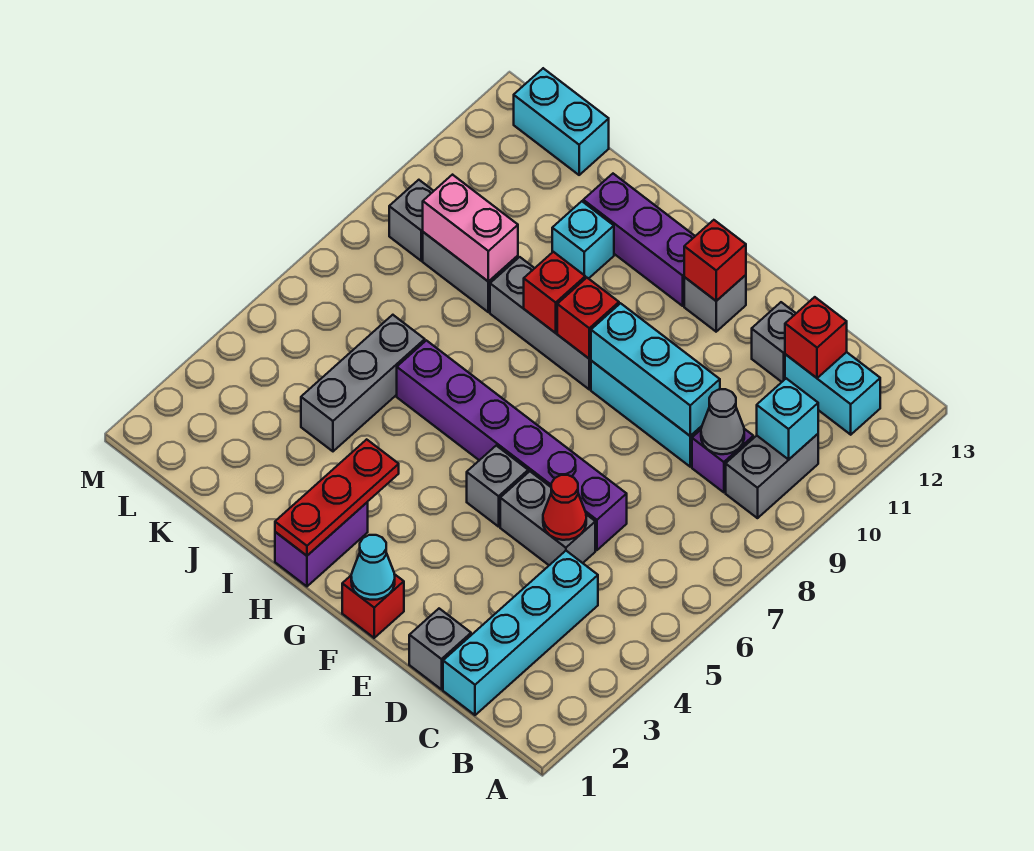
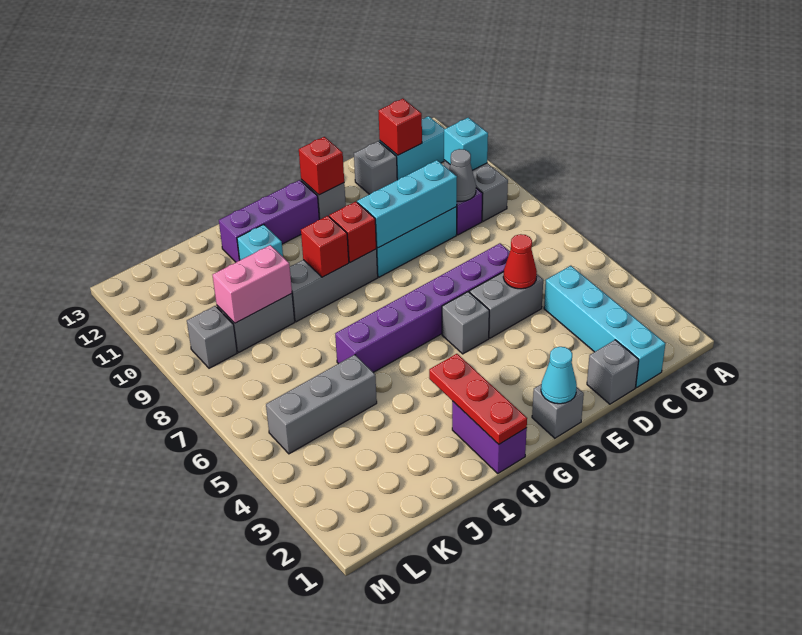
red brick F1 level 1 -> grey brick F1 level 1
grey brick J4:J6 level 1 -> grey brick J5:L5 level 1
cyan brick K13:L13 level 1 -> none

